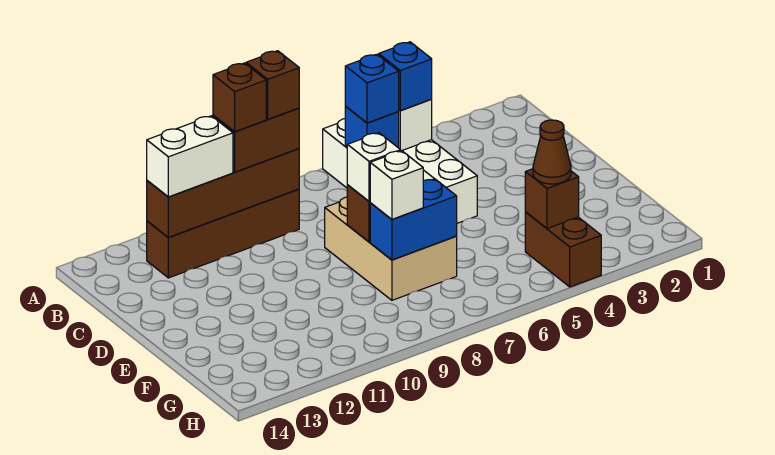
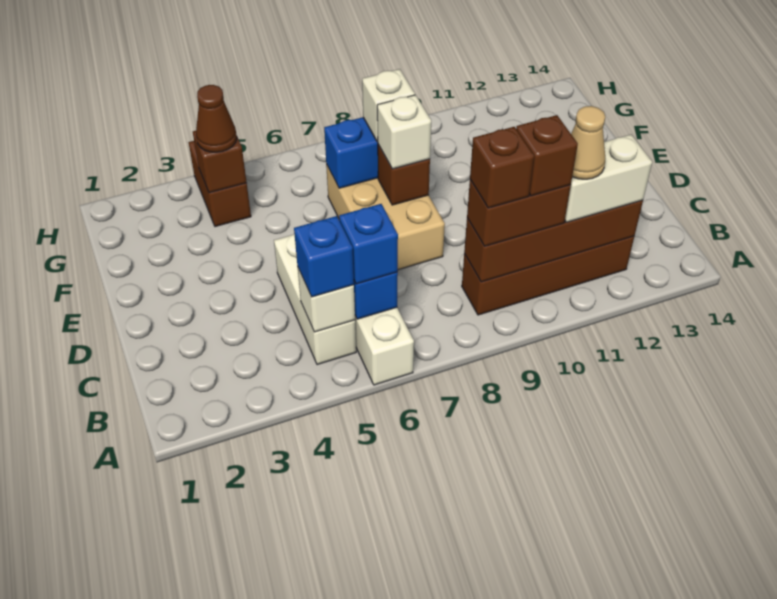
none -> tan cone B11 level 4

